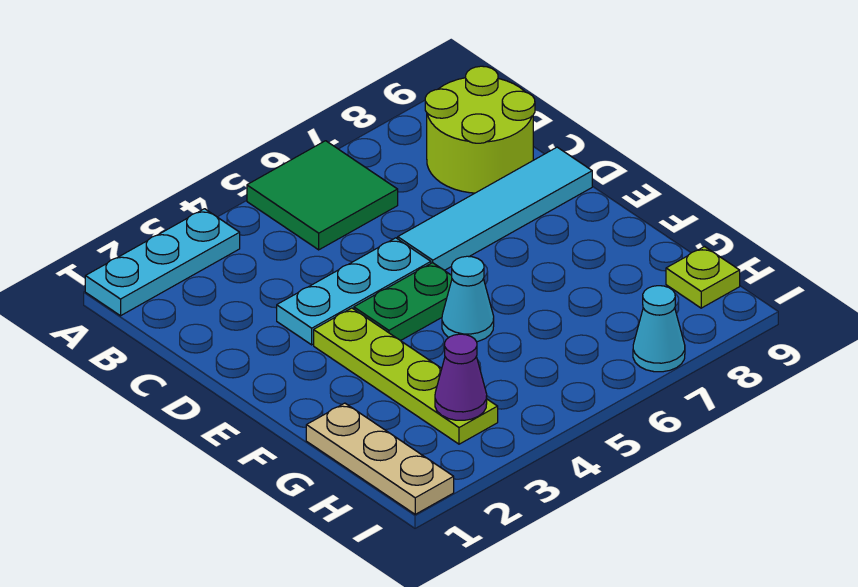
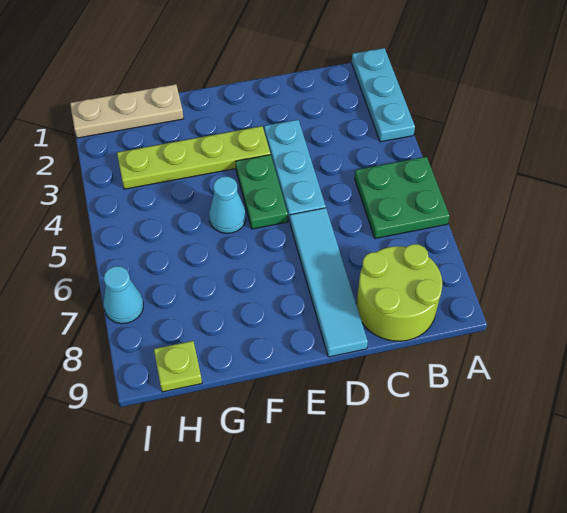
green tile A5:B6 level 1 -> green plate A5:B6 level 1
purple cone H3 level 2 -> none

